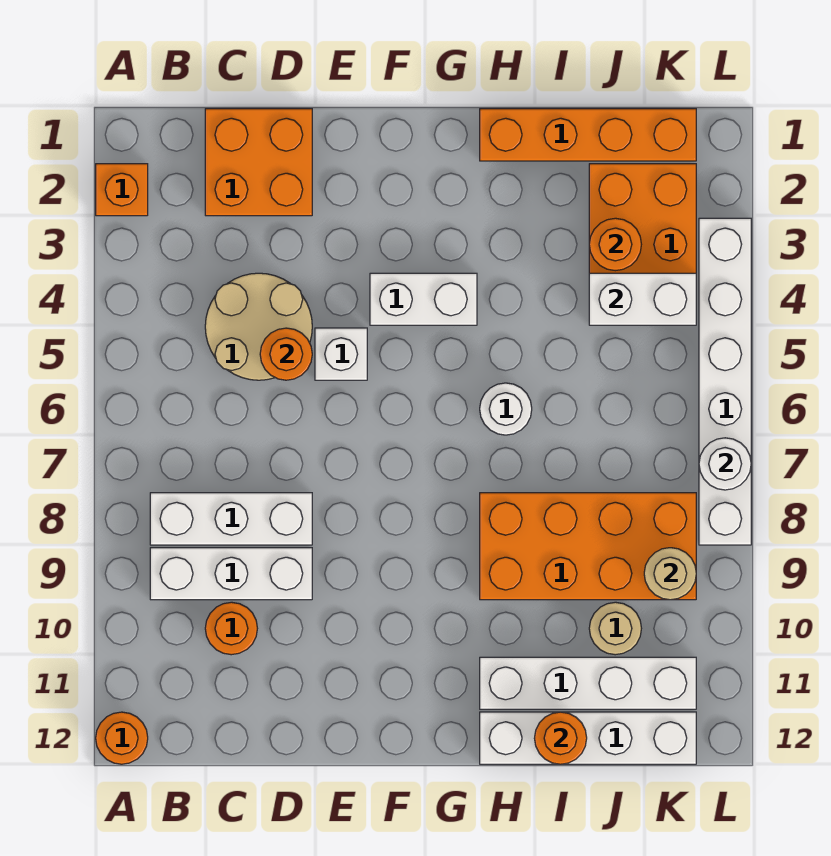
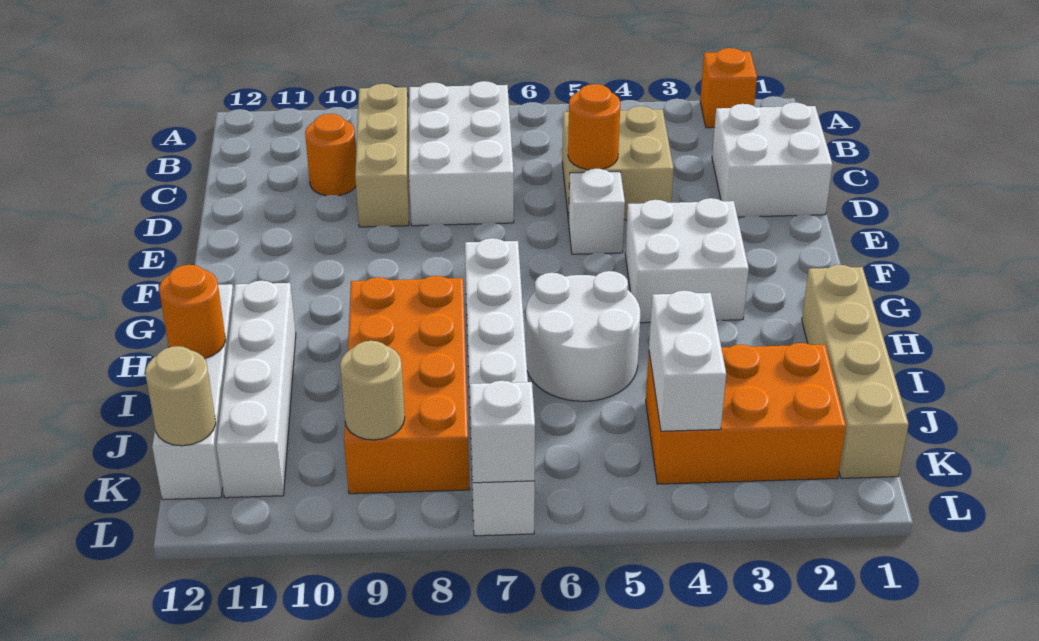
orange round brick A12 level 1 -> none
white brick B8:D8 level 1 -> white brick B7:D8 level 1
white brick B9:D9 level 1 -> tan brick B9:D9 level 1
orange brick C1:D2 level 1 -> white brick C1:D2 level 1
tan round brick C4:D5 level 1 -> tan brick C4:D5 level 1
white brick F4:G4 level 1 -> white brick F3:G4 level 1
orange brick H1:K1 level 1 -> tan brick H1:K1 level 1
white round brick H6 level 1 -> white round brick H5:I6 level 1
orange round brick J3 level 2 -> none
tan round brick J10 level 1 -> tan round brick K12 level 2
white brick L3:L8 level 1 -> white brick G7:L7 level 1
white round brick L7 level 2 -> white brick L7 level 2

